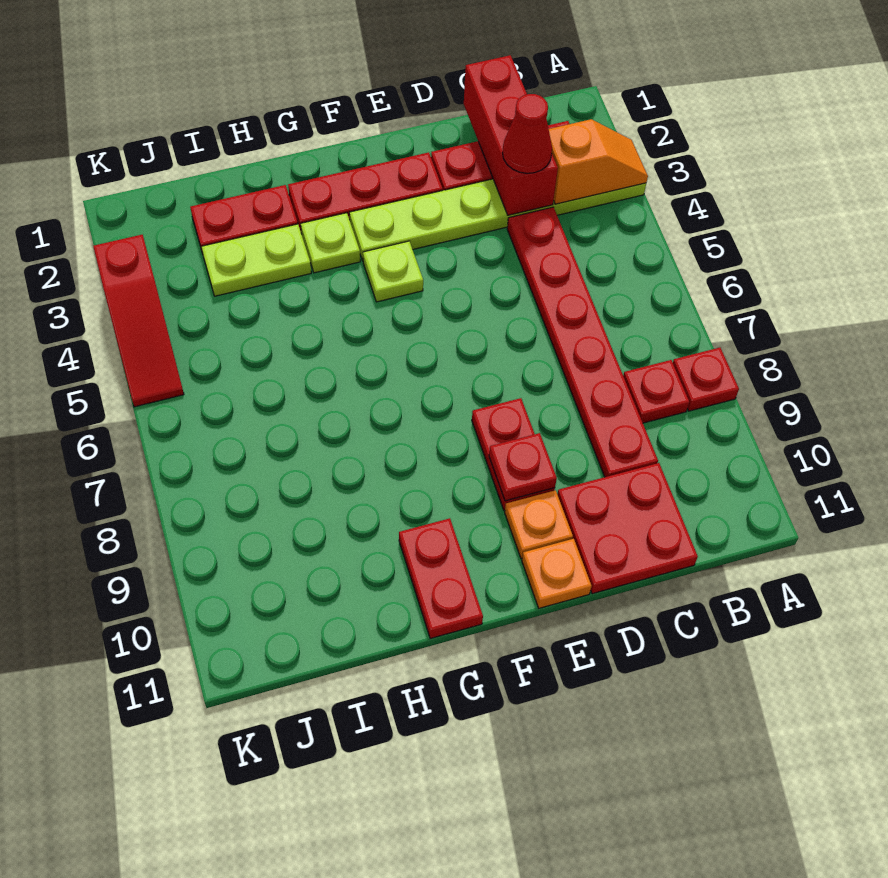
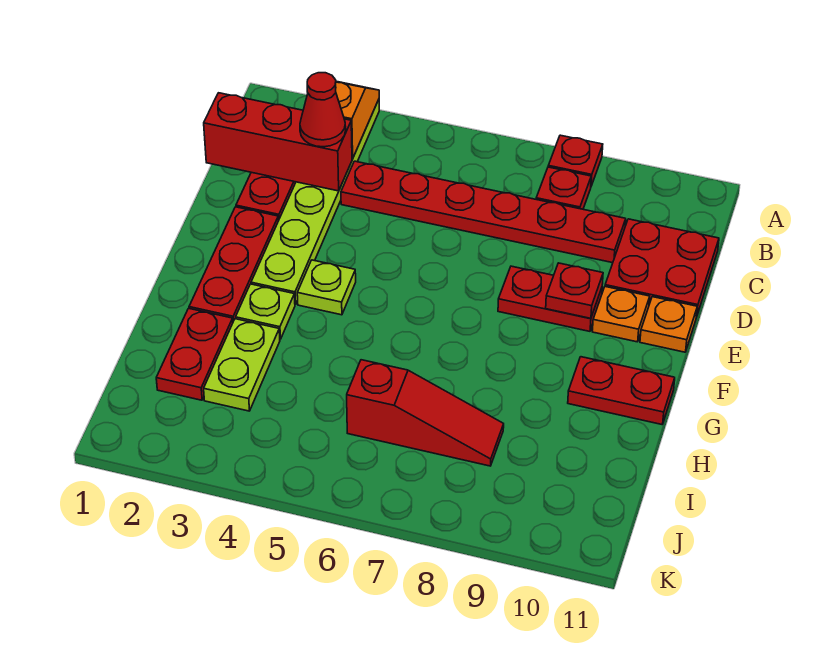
red slope K3:K5 level 1 top 3 -> red slope I6:I8 level 1 top 6

